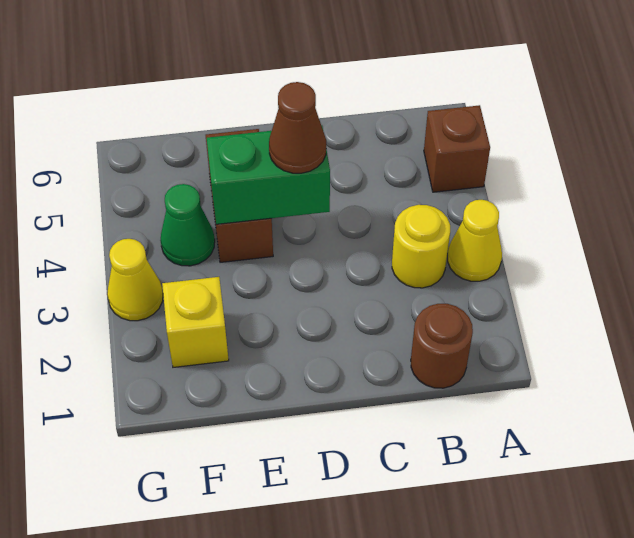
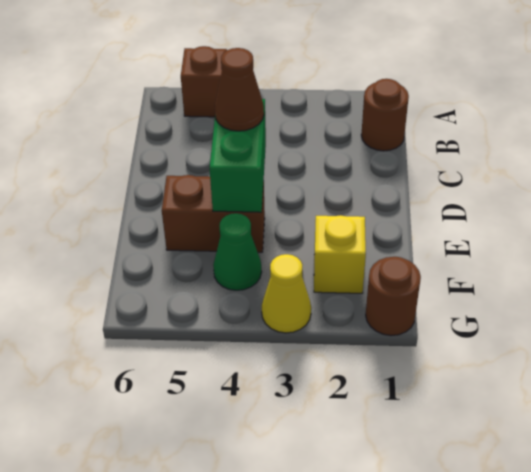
yellow cone A3 level 1 -> none
yellow round brick B3 level 1 -> none
none -> brown round brick G1 level 1

